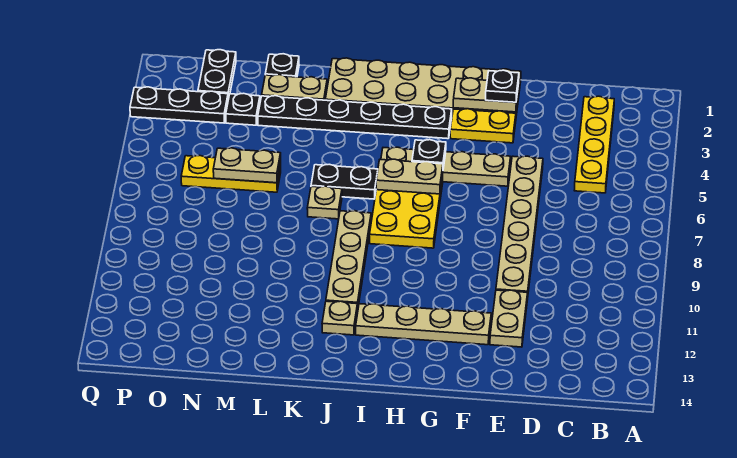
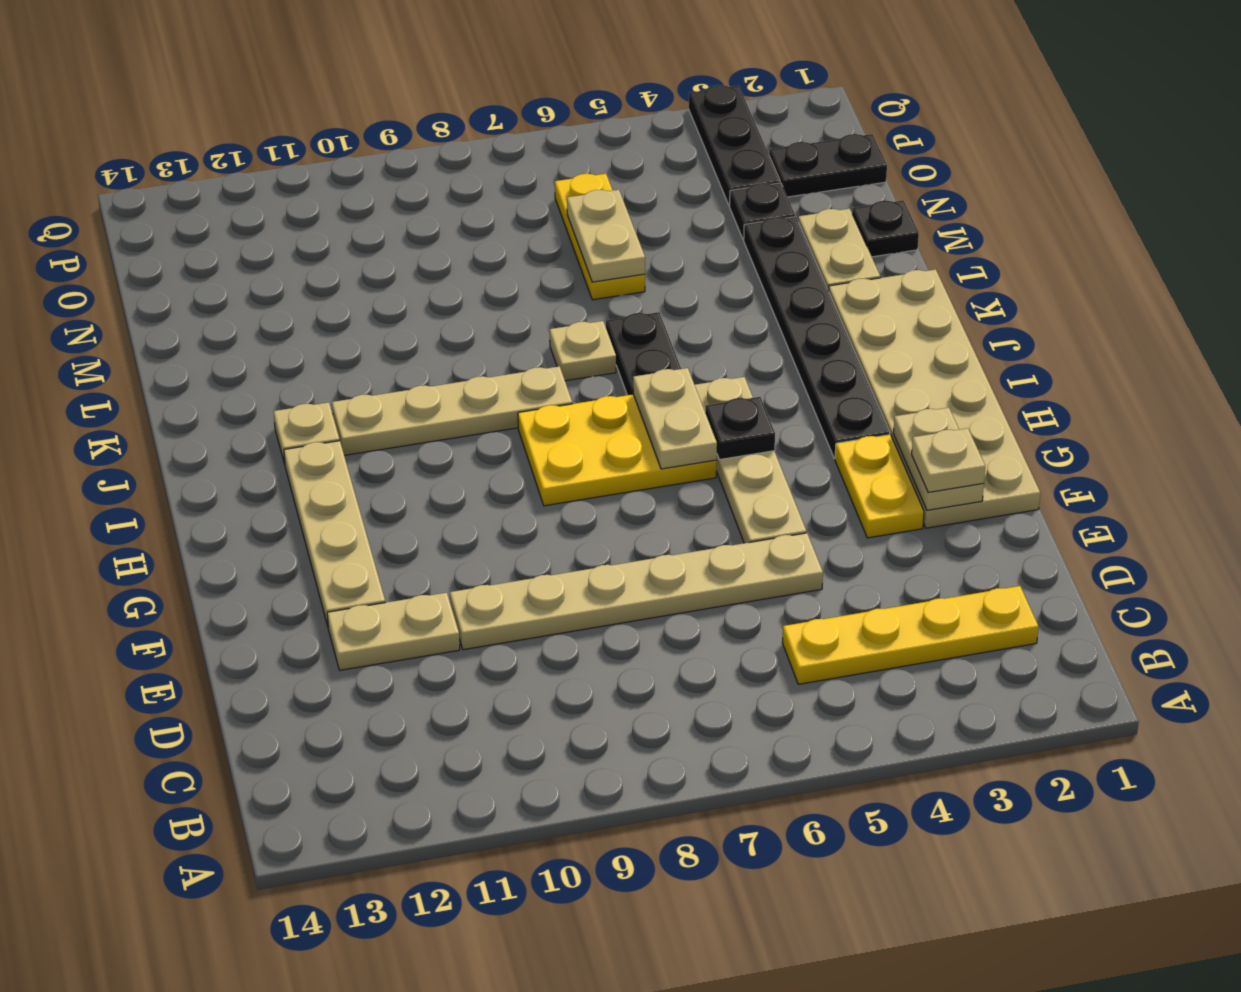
black plate F2 level 3 -> tan plate F2 level 3

